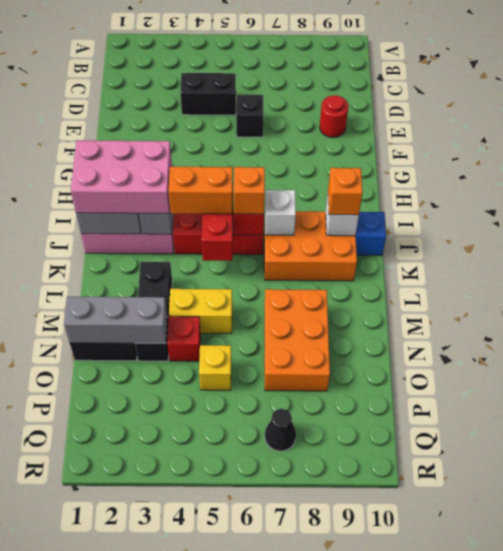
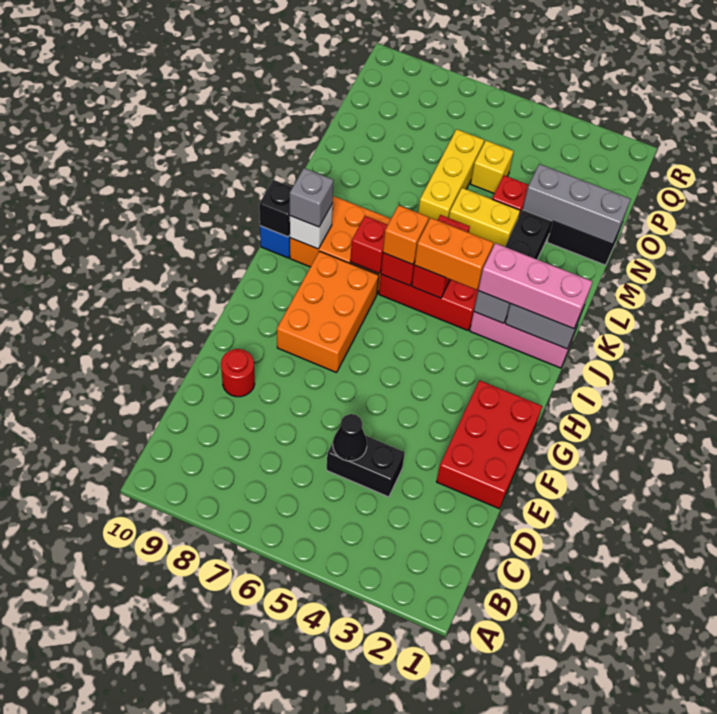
none -> red brick E1:G2 level 1
black brick E6 level 1 -> black brick J10 level 2
pink brick I1:J3 level 3 -> pink brick J1:J3 level 3
white brick J7 level 2 -> red brick J7 level 2
orange brick J9 level 3 -> grey brick J9 level 3
none -> yellow brick M6:O6 level 1
orange brick M7:O8 level 1 -> orange brick G7:I8 level 1
black cone Q7 level 1 -> black cone D5 level 2

